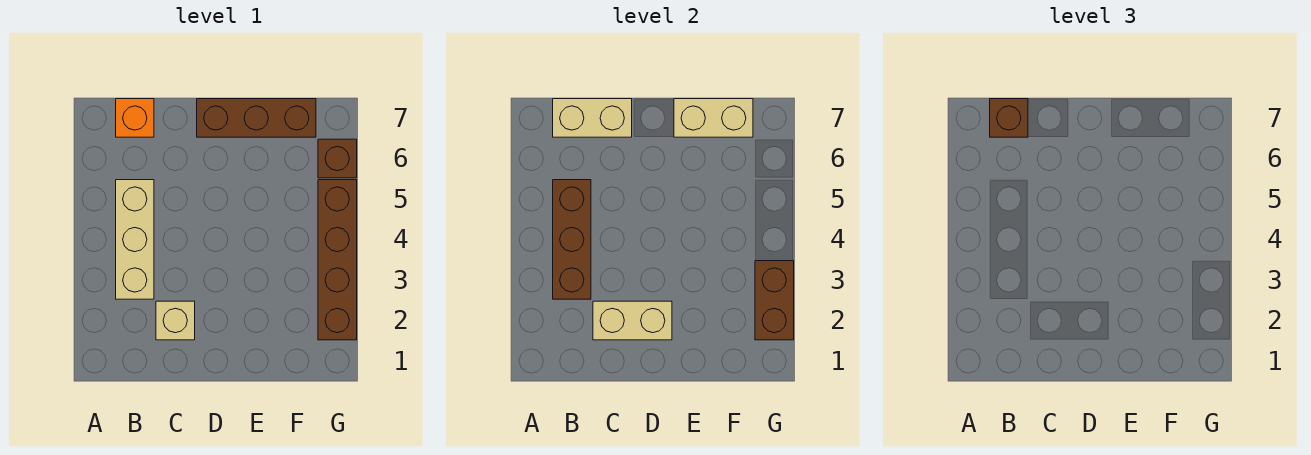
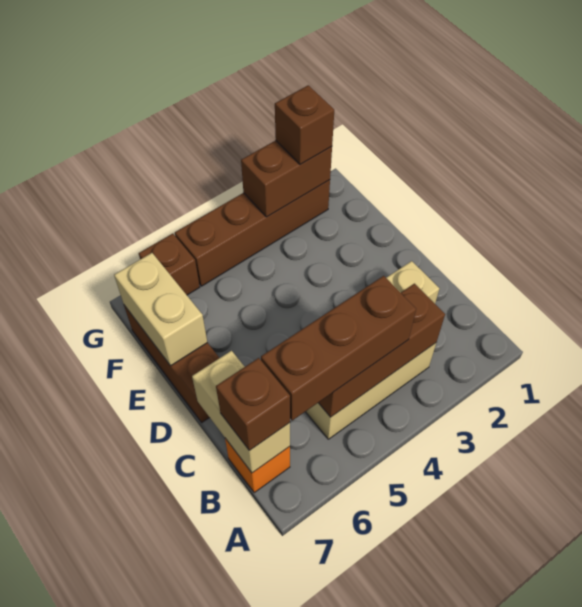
none -> brown brick B4:B6 level 3
tan brick C2:D2 level 2 -> none
none -> brown brick G2 level 3

